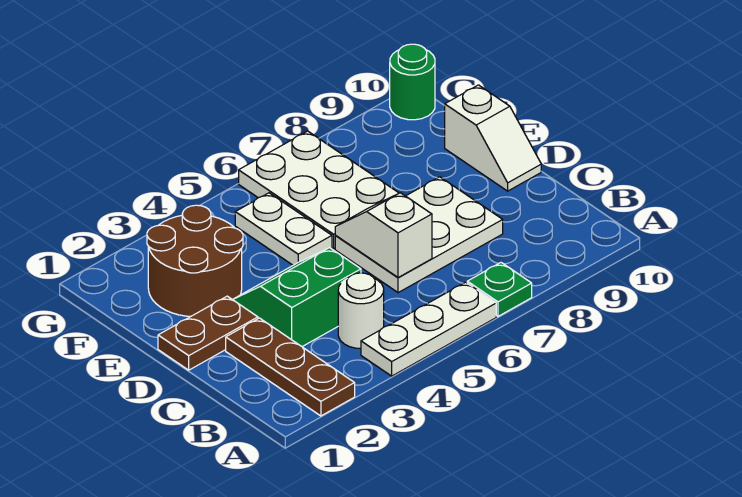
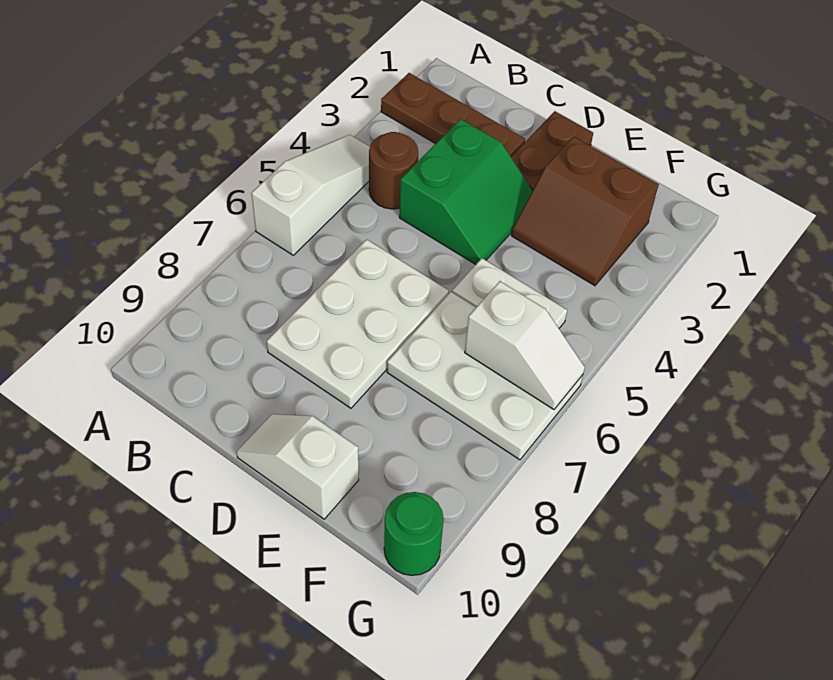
white plate A4:A6 level 1 -> white slope A4:A6 level 1 top 6
green plate A7 level 1 -> none
white round brick B4 level 1 -> brown round brick B4 level 1
white slope C6:D6 level 2 top C -> white slope F6:G6 level 2 top F
brown round brick E2:F3 level 1 -> brown slope E2:F3 level 1 top 2

